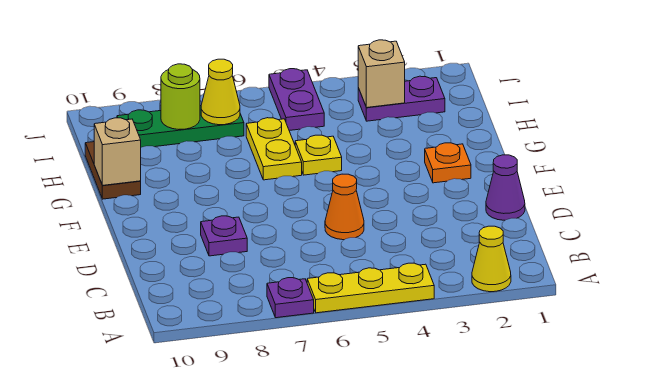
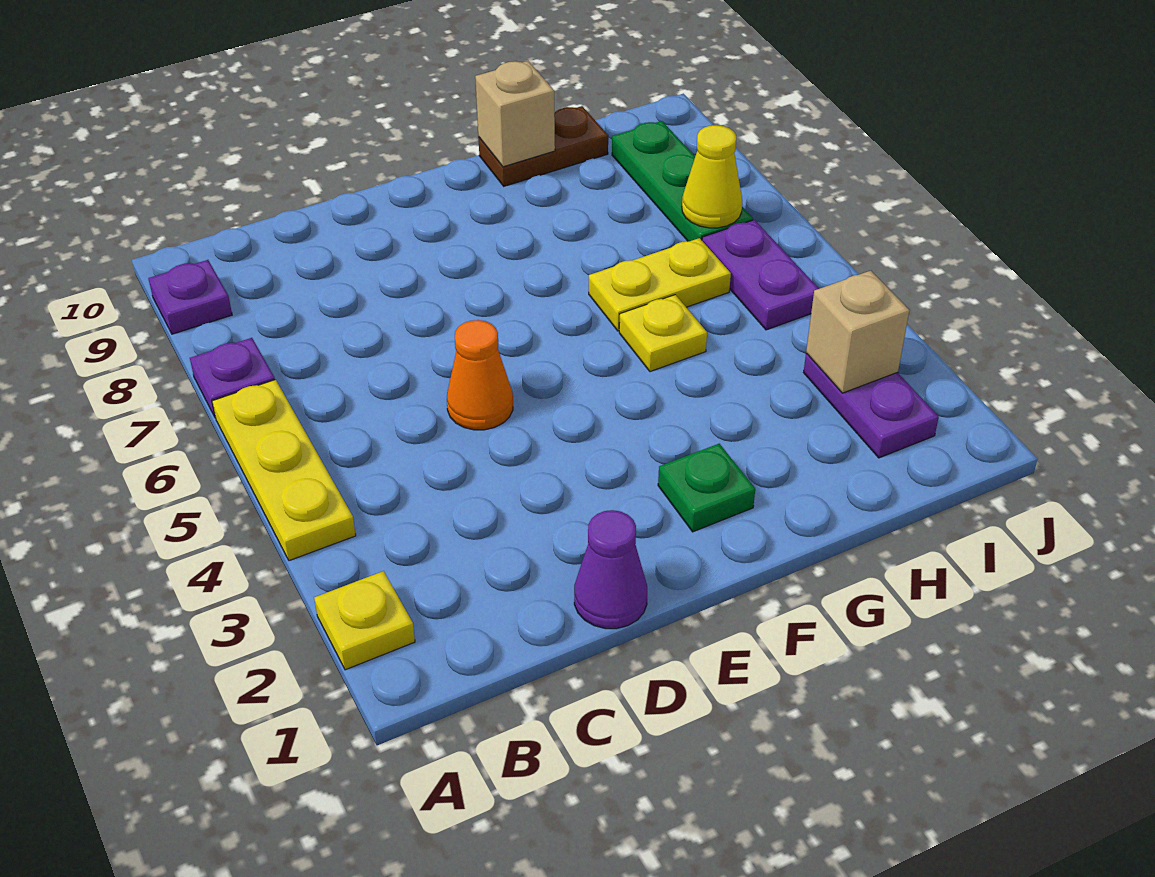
yellow cone A2 level 1 -> yellow plate A2 level 1
purple plate D8 level 1 -> purple plate A9 level 1
orange plate F2 level 1 -> green plate F2 level 1
purple plate I5:J5 level 1 -> purple plate I5:I6 level 1
lime round brick I8 level 2 -> none

